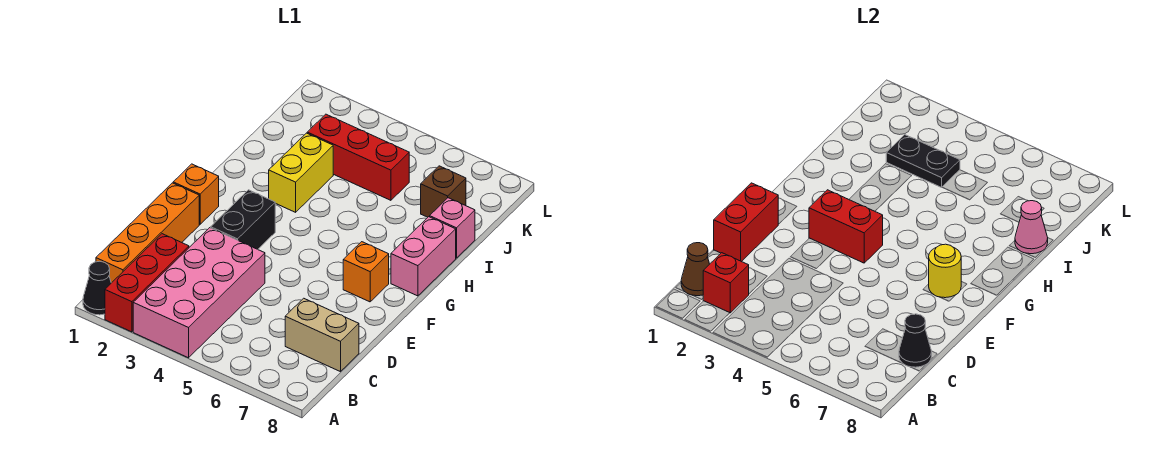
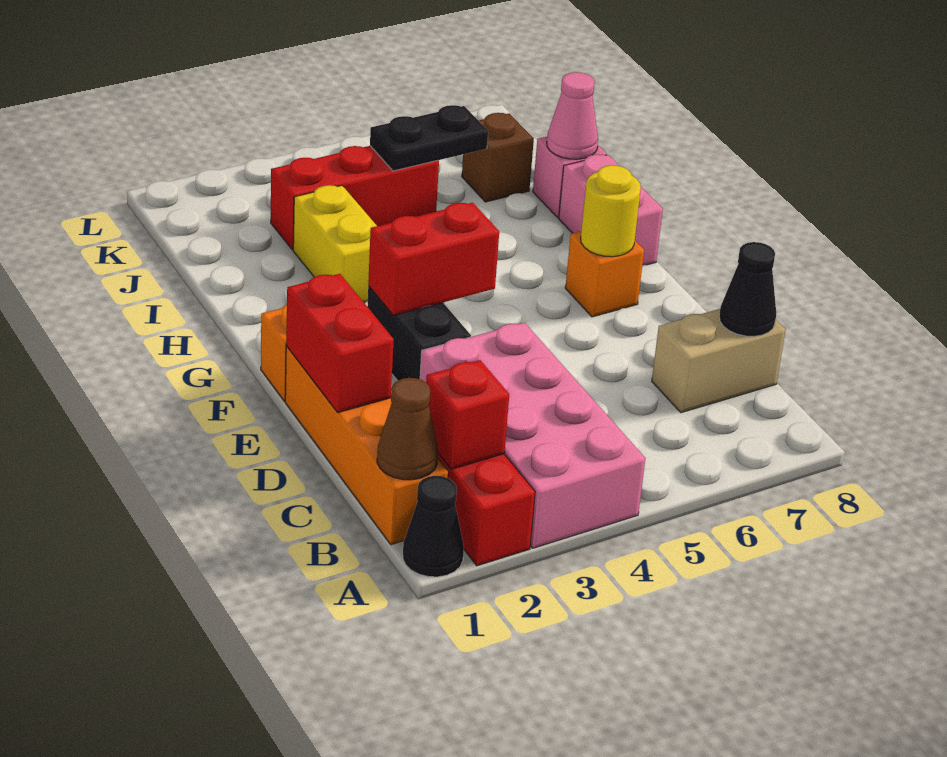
black plate J3:J4 level 2 -> black plate J5:J6 level 2

